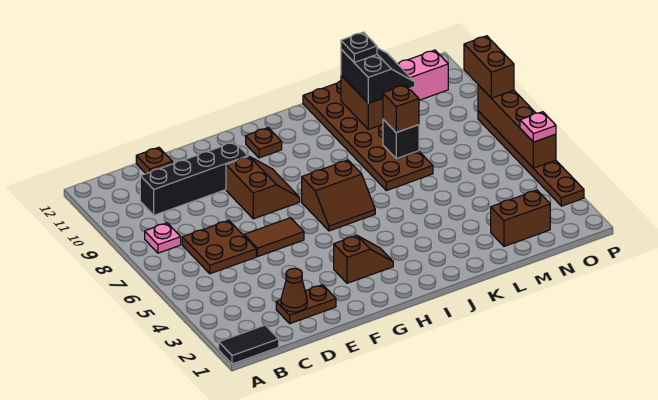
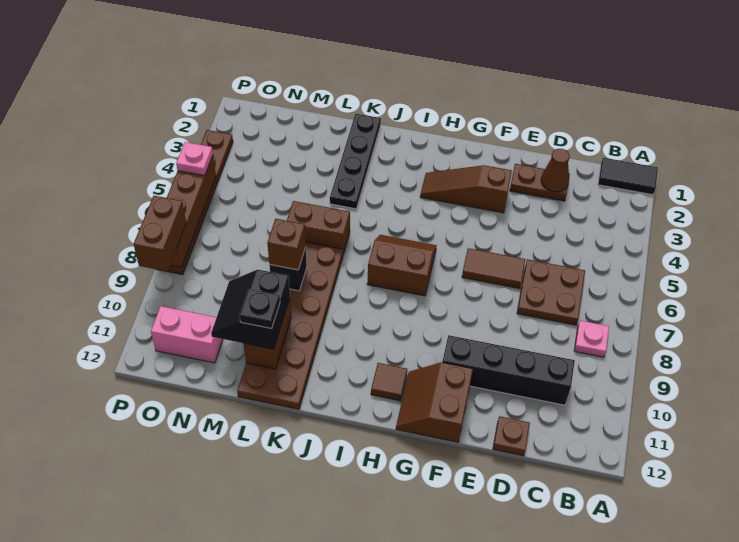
brown slope F8:G9 level 1 top F -> brown slope F11:G12 level 1 top F
brown slope G3:H3 level 1 top G -> brown slope F3:H3 level 1 top F
brown plate H11 level 1 -> brown tile H11 level 1
none -> black plate K1:K4 level 1
brown brick M2:N2 level 1 -> brown brick K6:L6 level 1

